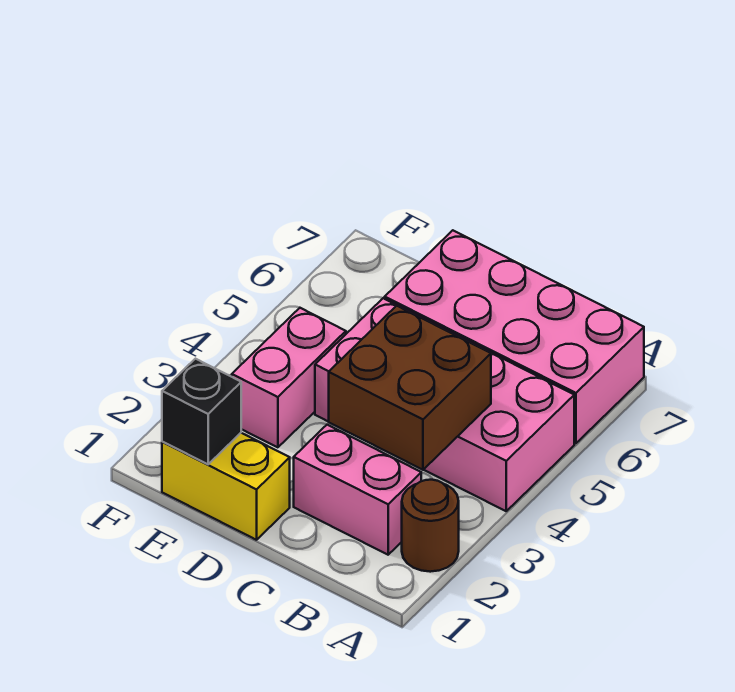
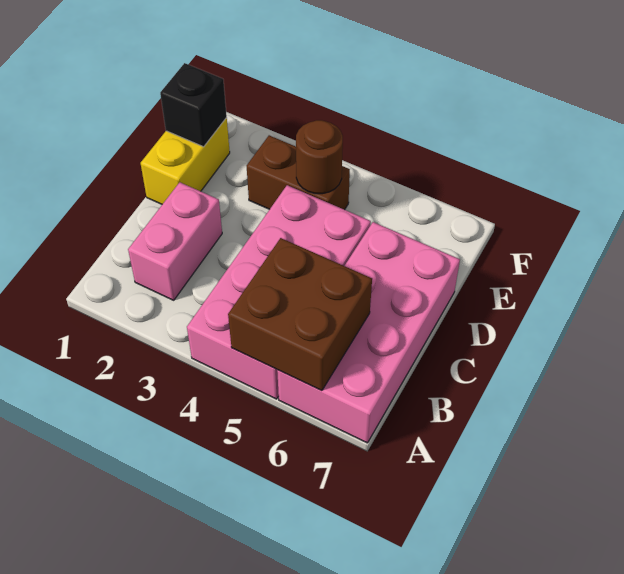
brown round brick A2 level 1 -> brown round brick E4 level 2
brown brick B3:C4 level 2 -> brown brick A5:B6 level 2
pink brick E3:E4 level 1 -> brown brick E3:E4 level 1

